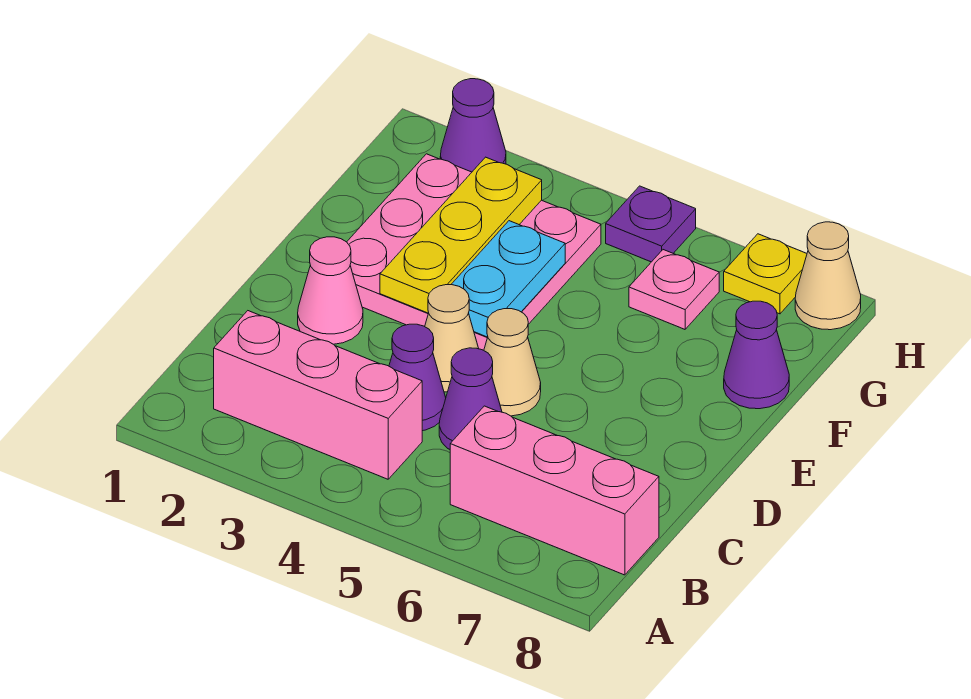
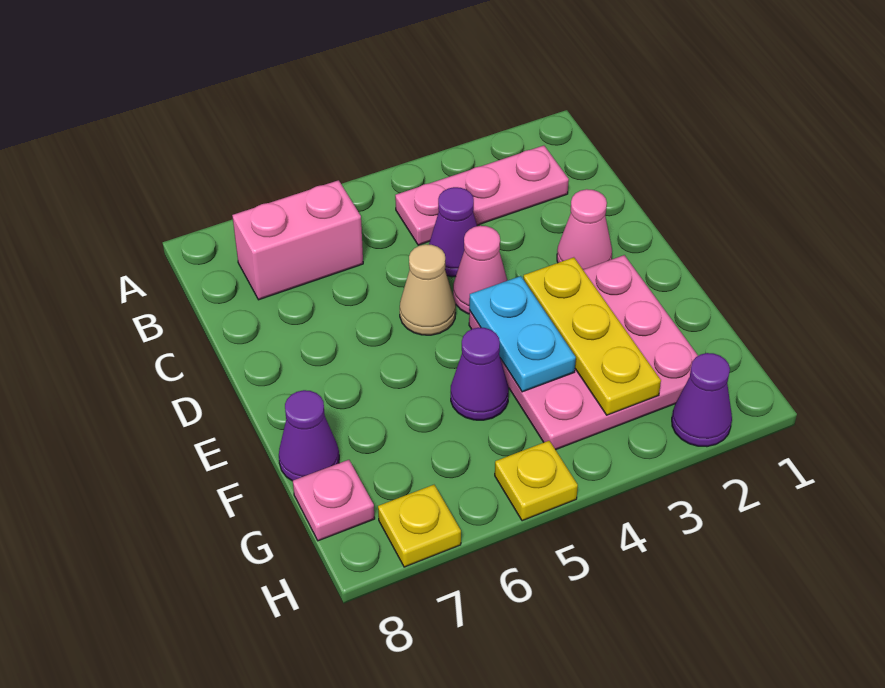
pink brick B2:B4 level 1 -> pink plate B2:B4 level 1
pink brick B6:B8 level 1 -> pink brick B6:B7 level 1
purple cone C5 level 1 -> purple cone F5 level 1
tan cone D4 level 1 -> pink cone D4 level 1
pink plate G6 level 1 -> pink plate G8 level 1
purple plate H5 level 1 -> yellow plate H5 level 1
tan cone H8 level 1 -> none

